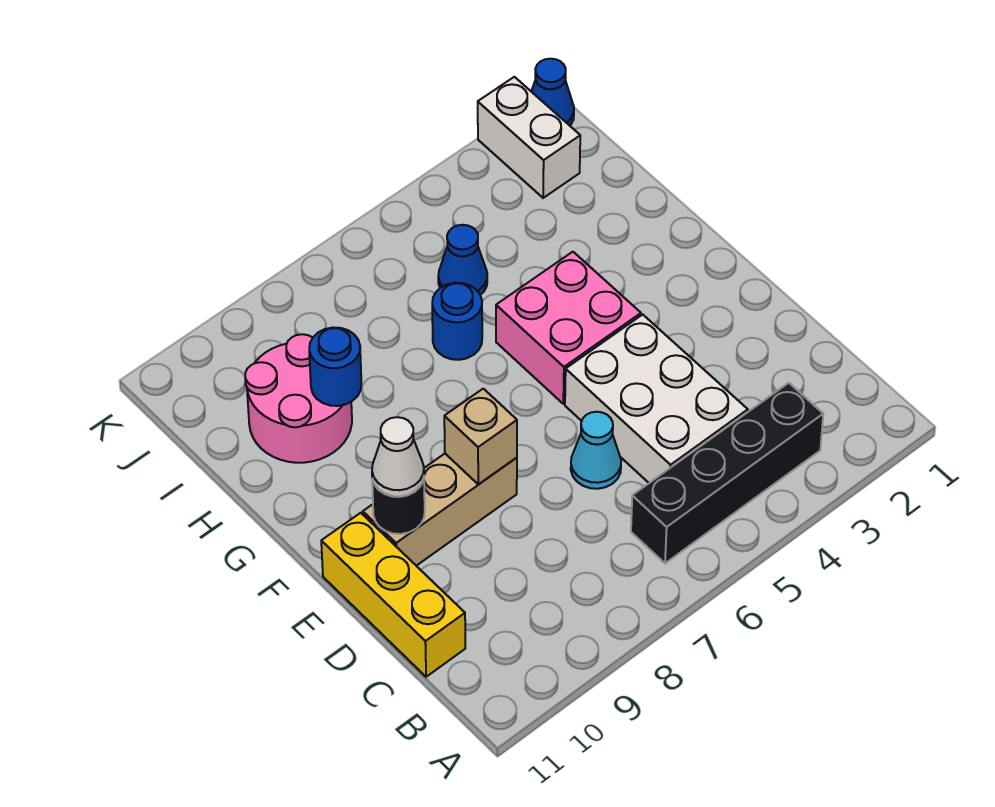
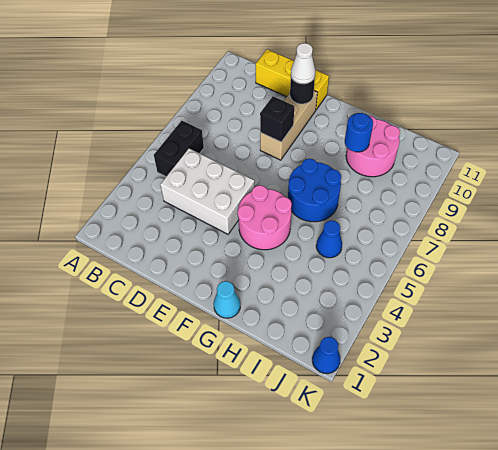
black brick B3:B6 level 1 -> black brick B5:B6 level 1
cyan cone D6 level 1 -> cyan cone G1 level 1
tan brick E8 level 2 -> black brick E8 level 2
pink brick F4:G5 level 1 -> pink round brick F4:G5 level 1
blue round brick H6 level 1 -> blue round brick G6:H7 level 1
white brick J2:K2 level 1 -> none

